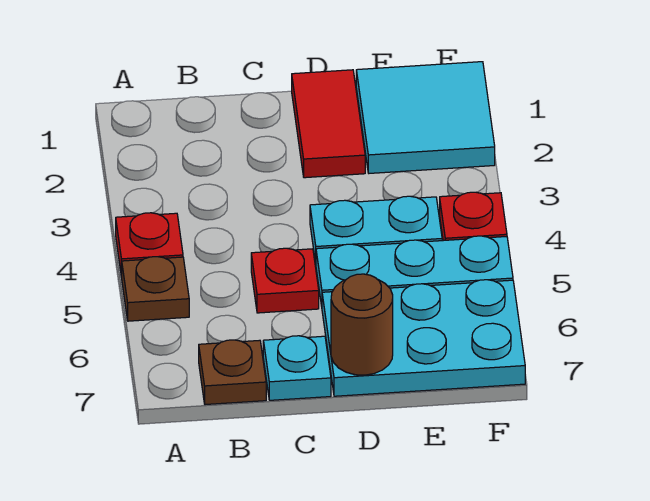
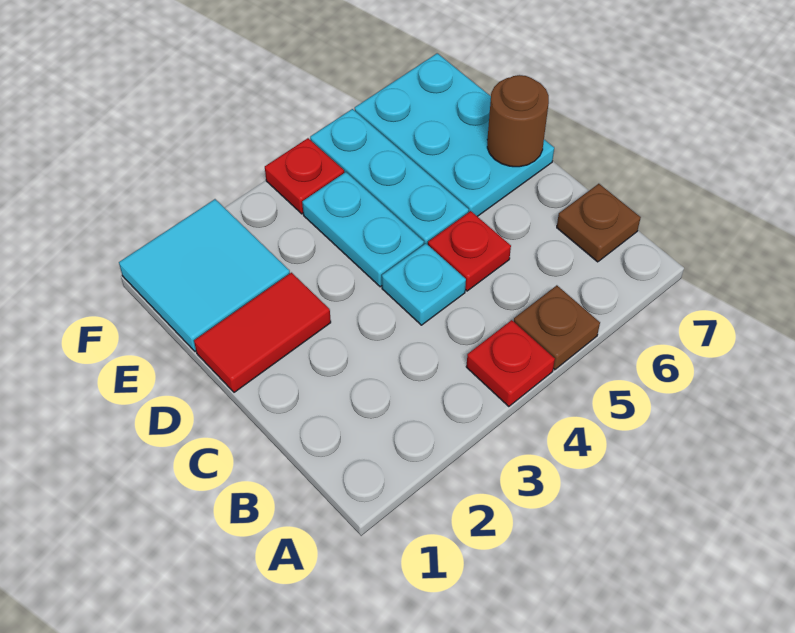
cyan plate C7 level 1 -> cyan plate C4 level 1

